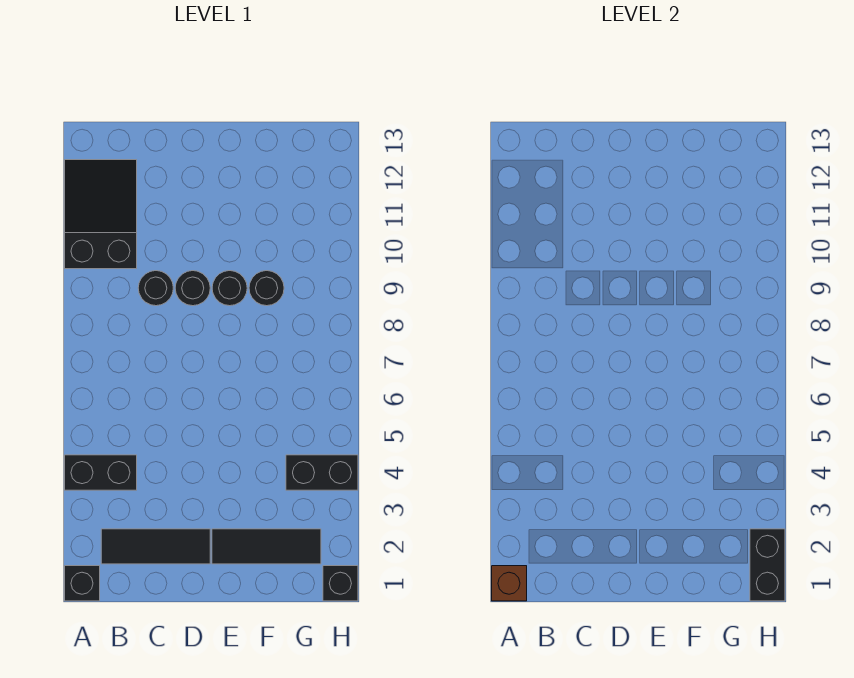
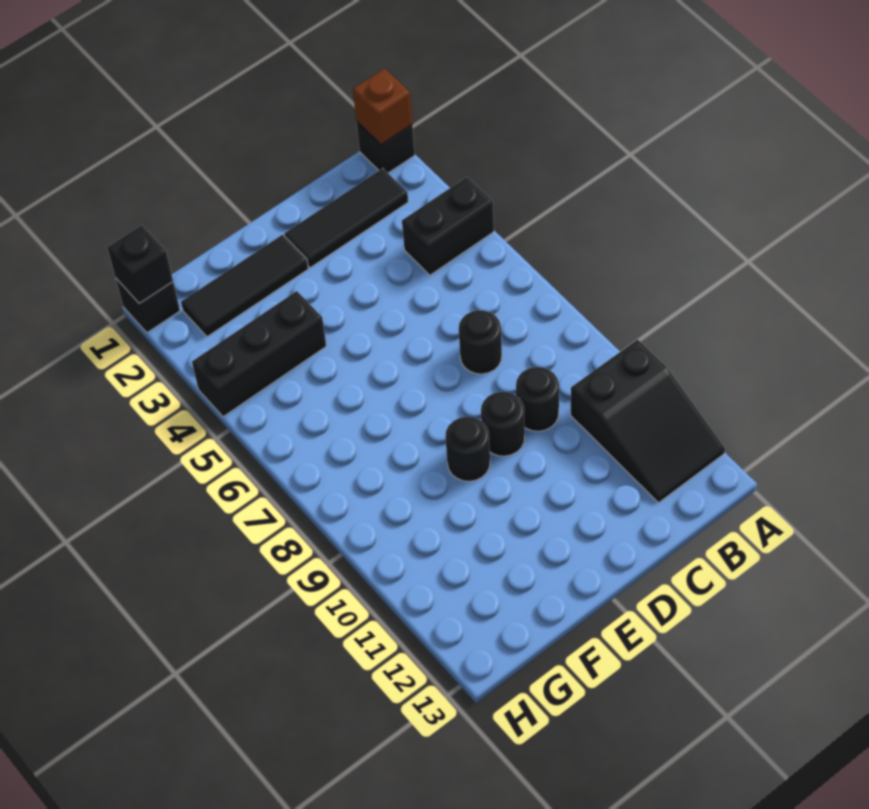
black round brick F9 level 1 -> black round brick C7 level 1
black brick G4:H4 level 1 -> black brick F4:H4 level 1
black brick H1:H2 level 2 -> black brick H1 level 2

